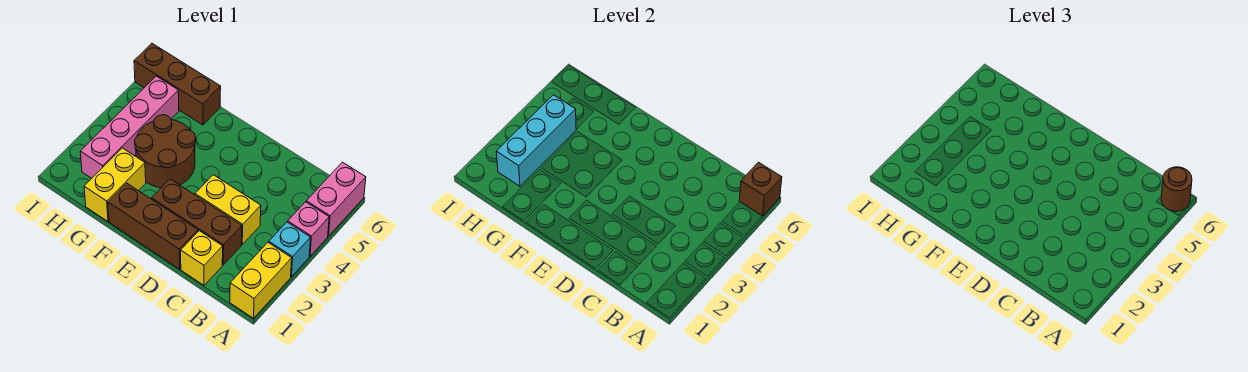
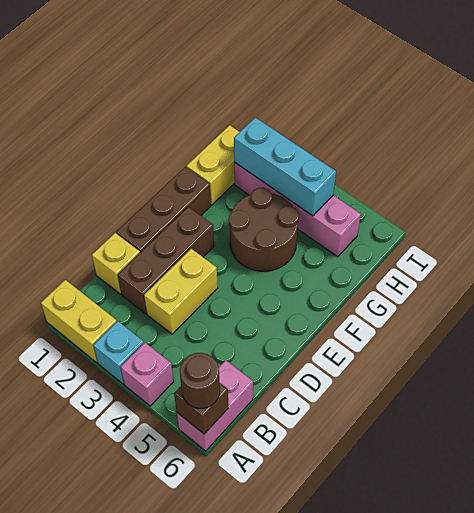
pink brick A5:A6 level 1 -> pink brick A6:B6 level 1
yellow brick G1:G2 level 1 -> yellow brick G1:H1 level 1
brown brick G6:I6 level 1 -> none

